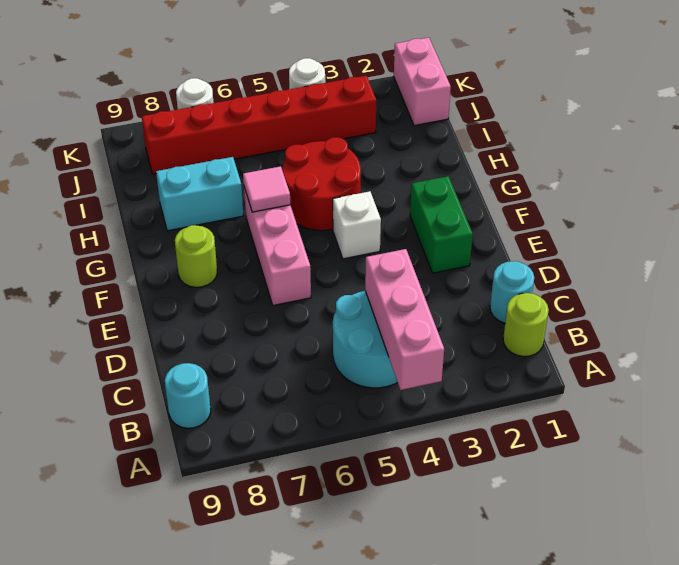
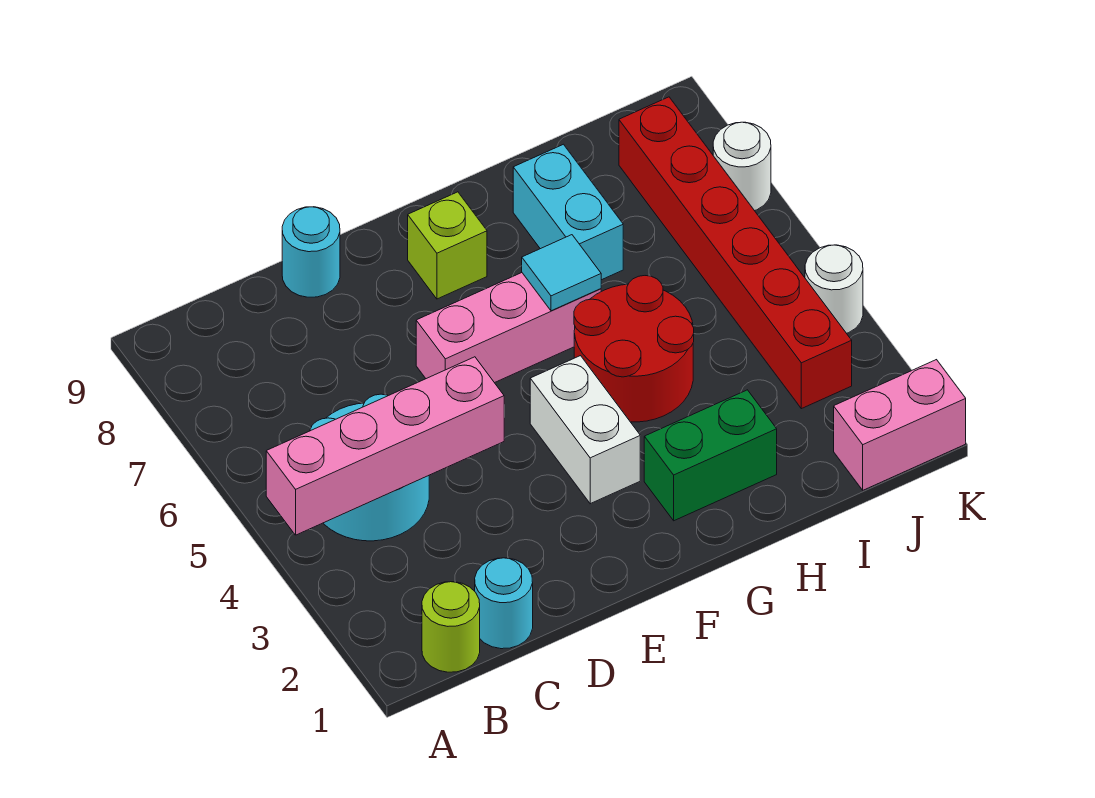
pink brick A4:C4 level 2 -> pink brick A4:D4 level 2
cyan round brick B9 level 1 -> cyan round brick D9 level 1
green brick E2:F2 level 1 -> green brick G2:H2 level 1
white brick F4 level 1 -> white brick F3:F4 level 1
lime round brick F8 level 1 -> lime brick F8 level 1
pink tile G6 level 2 -> cyan tile G6 level 2

